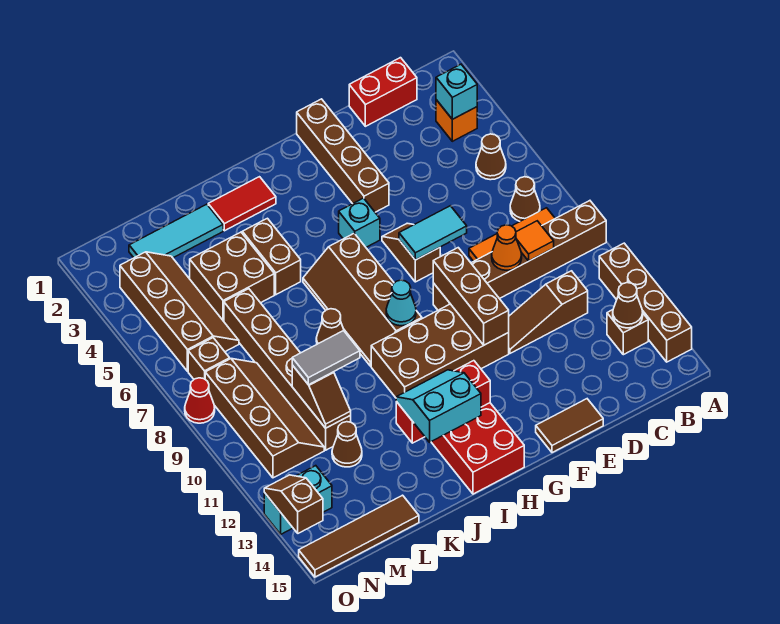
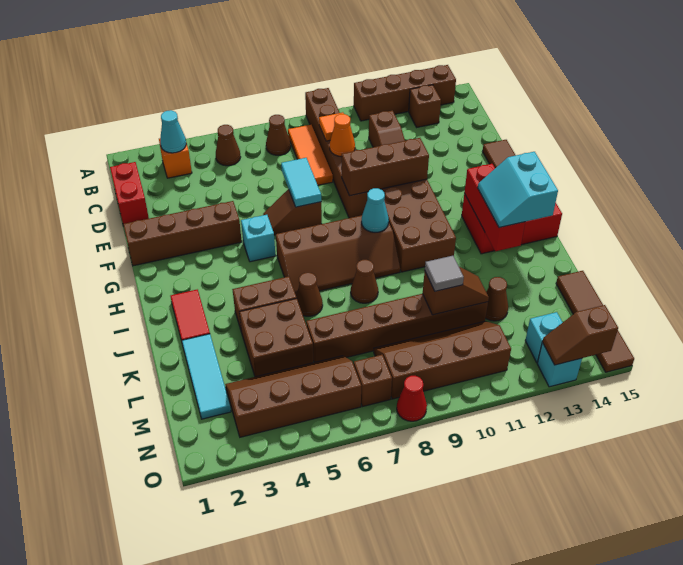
cyan brick B3 level 2 -> cyan cone B3 level 2
brown cone B13 level 2 -> brown cone J6 level 1
grey tile K10:L10 level 3 -> grey tile L10 level 3

